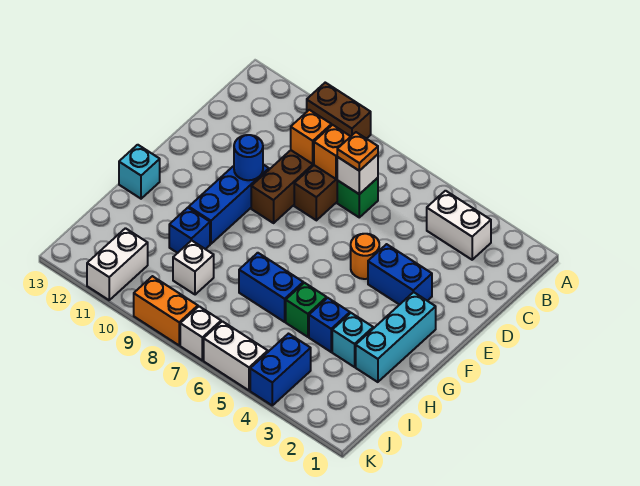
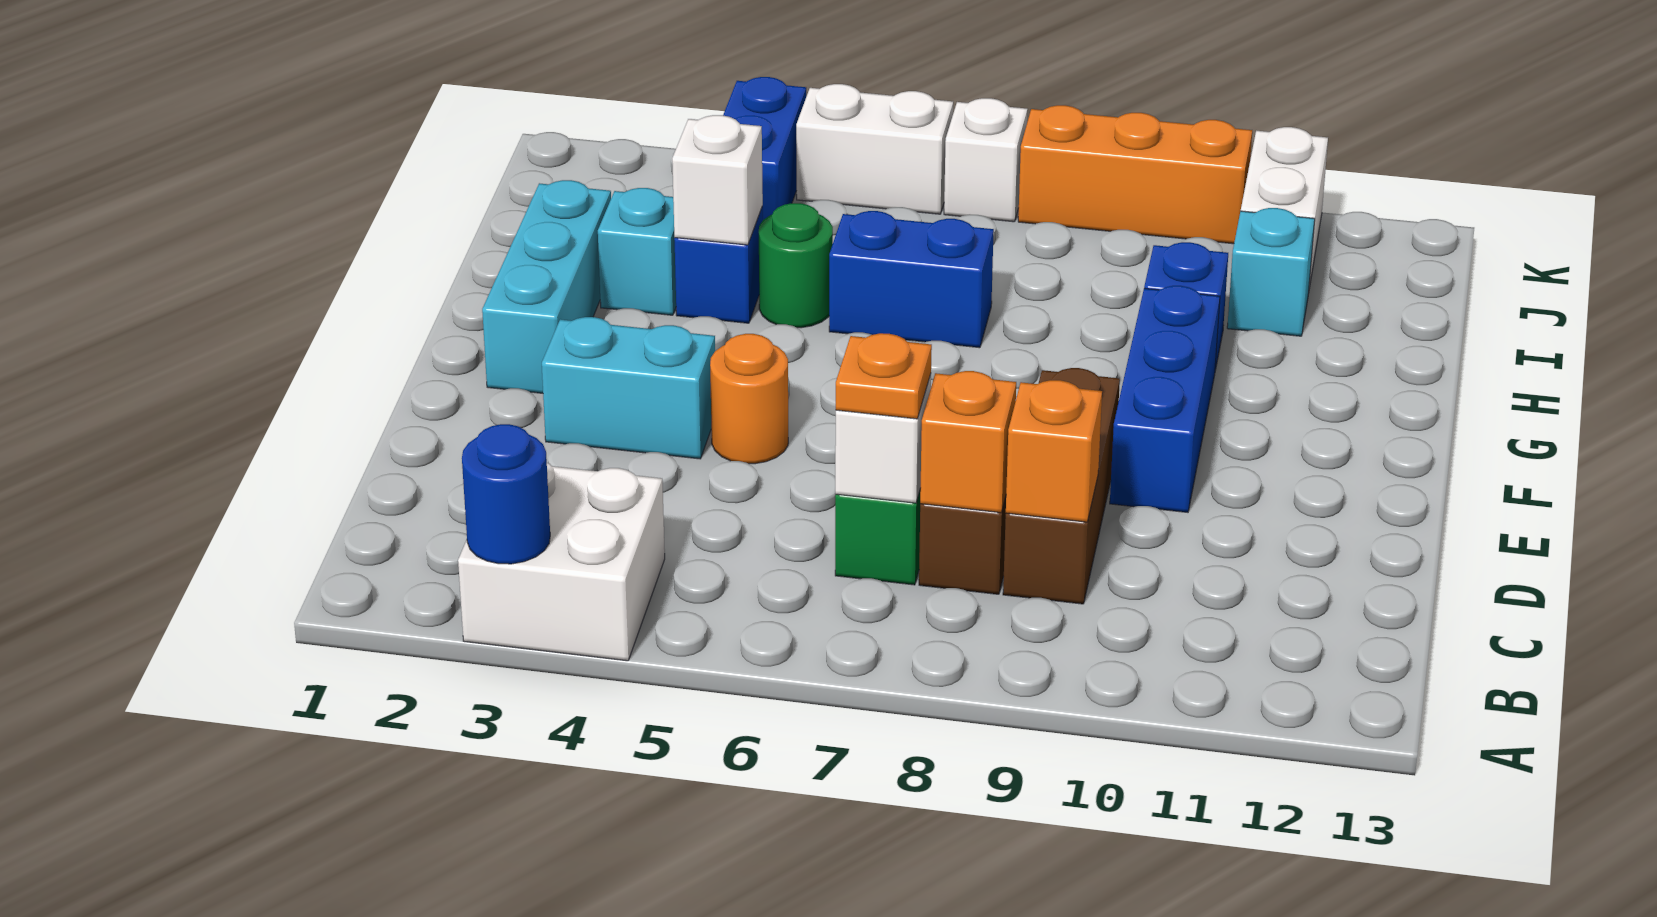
brown brick A9:A10 level 1 -> none
white brick B3:B4 level 1 -> white brick A3:B4 level 1
blue brick E3:E4 level 1 -> cyan brick E3:E4 level 1
blue round brick E10 level 2 -> blue round brick A3 level 2
cyan brick G13 level 1 -> cyan brick I11 level 1
green brick H5 level 1 -> green round brick H5 level 1
white brick I9 level 1 -> white brick H4 level 2
orange brick K8:K9 level 1 -> orange brick K8:K10 level 1

